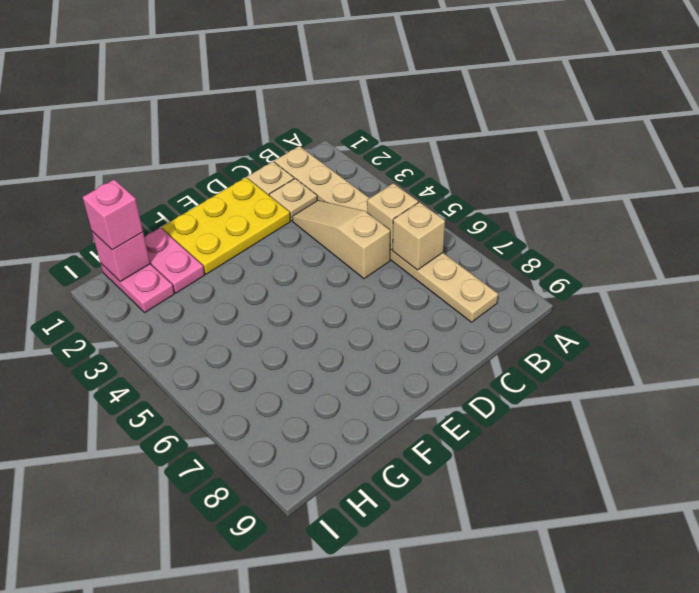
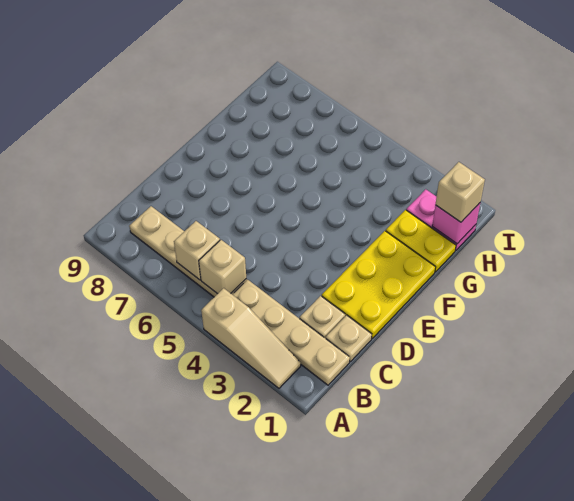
tan slope C3:C5 level 1 top 5 -> tan slope A2:A4 level 1 top 4
pink plate G1:G2 level 1 -> yellow plate G1:G2 level 1
pink brick H1 level 3 -> tan brick H1 level 3

